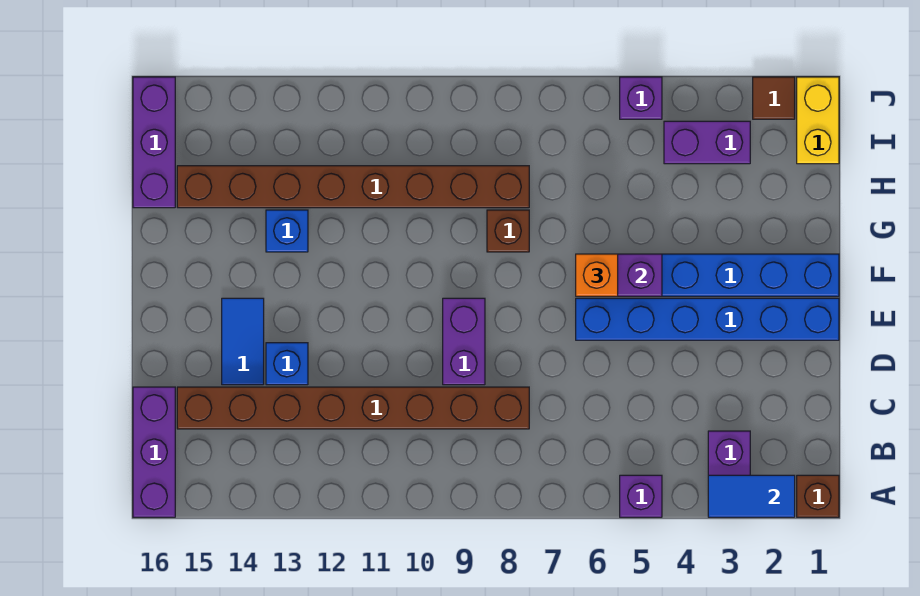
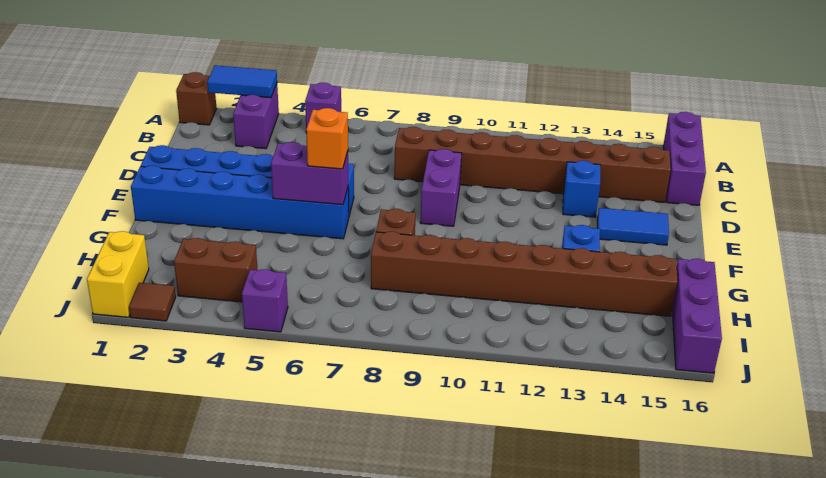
blue tile D14:E14 level 1 -> blue tile E14:E15 level 1
purple brick I3:I4 level 1 -> brown brick I3:I4 level 1

